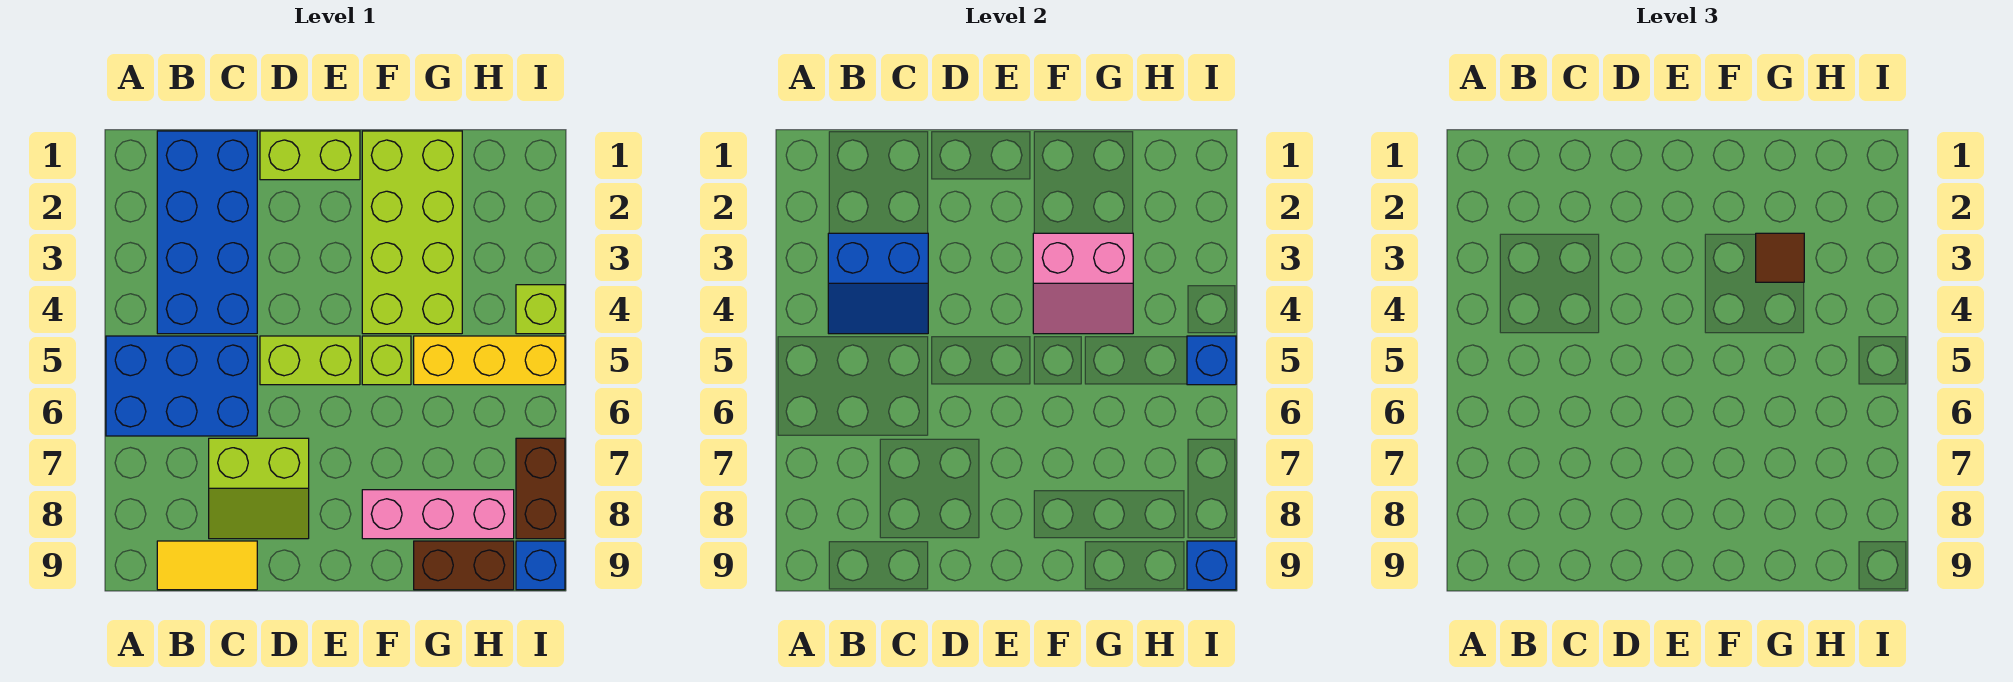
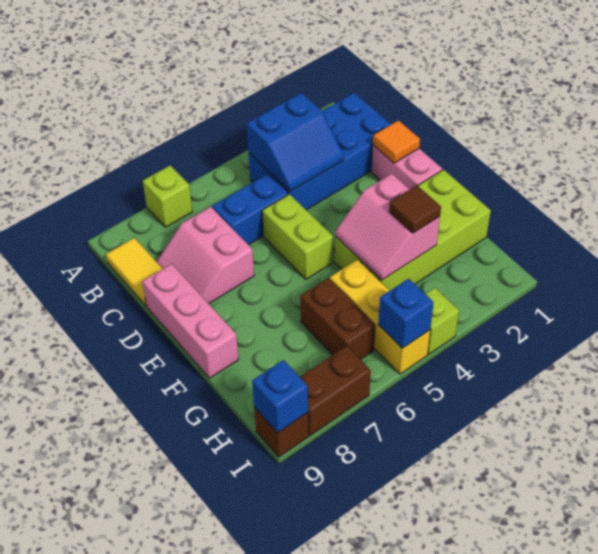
blue brick A5:C6 level 1 -> blue brick C5:C6 level 1
blue slope B3:C4 level 2 top 3 -> blue slope B3:C4 level 2 top B
lime slope C7:D8 level 1 top 7 -> pink slope C7:D8 level 1 top 7
lime brick D1:E1 level 1 -> pink brick D1:E1 level 1
none -> orange tile D1 level 2
lime brick F5 level 1 -> lime brick A7 level 1
pink brick F8:H8 level 1 -> pink brick D9:F9 level 1
brown brick G9:H9 level 1 -> brown brick G6:H6 level 1
blue brick I9 level 1 -> brown brick I9 level 1

